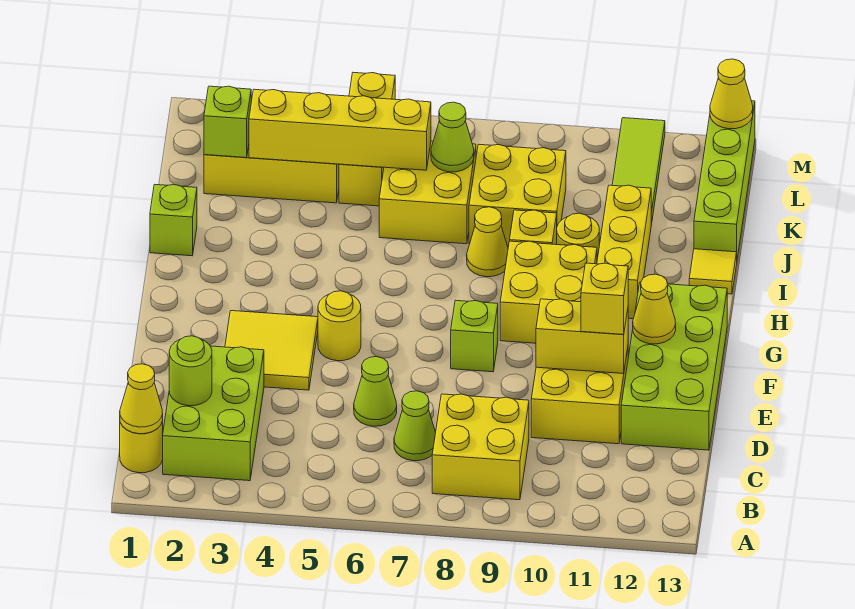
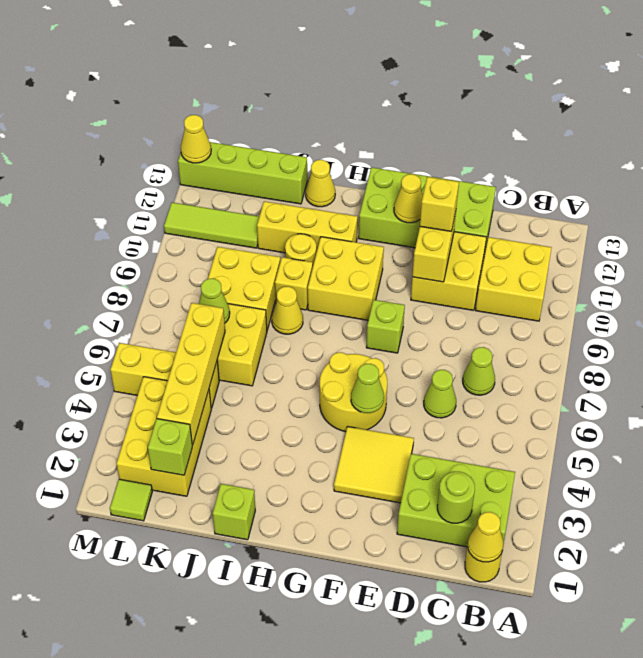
yellow brick B8:C9 level 1 -> yellow brick B10:C11 level 1
yellow round brick F5 level 1 -> yellow round brick F5:G6 level 1
none -> lime cone F5 level 2
yellow tile I13 level 1 -> yellow cone I13 level 1
none -> lime tile L1 level 1

